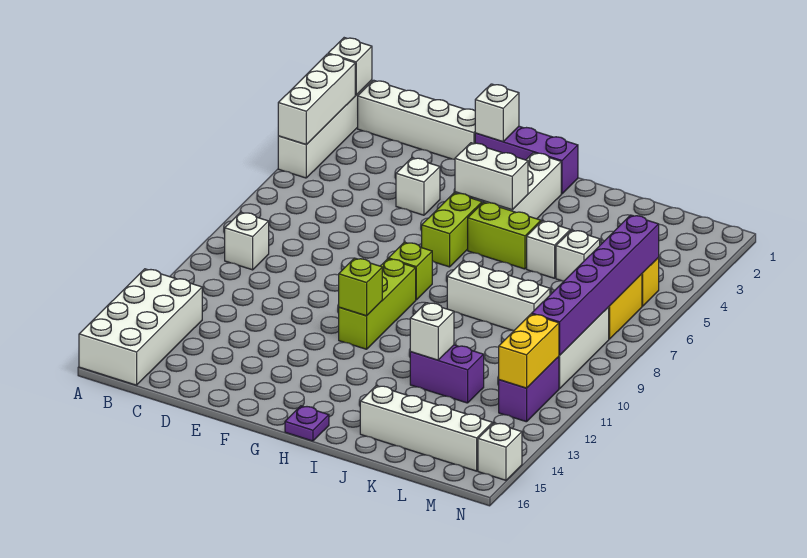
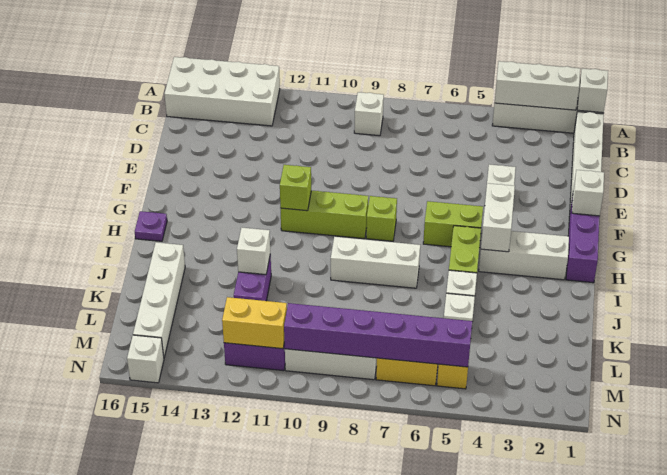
white brick I8:K8 level 1 -> white brick I7:I9 level 1

